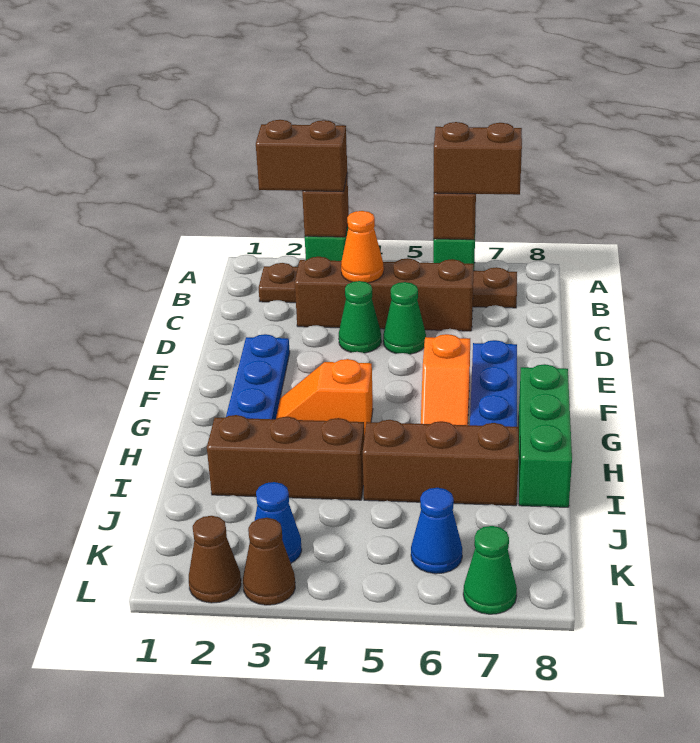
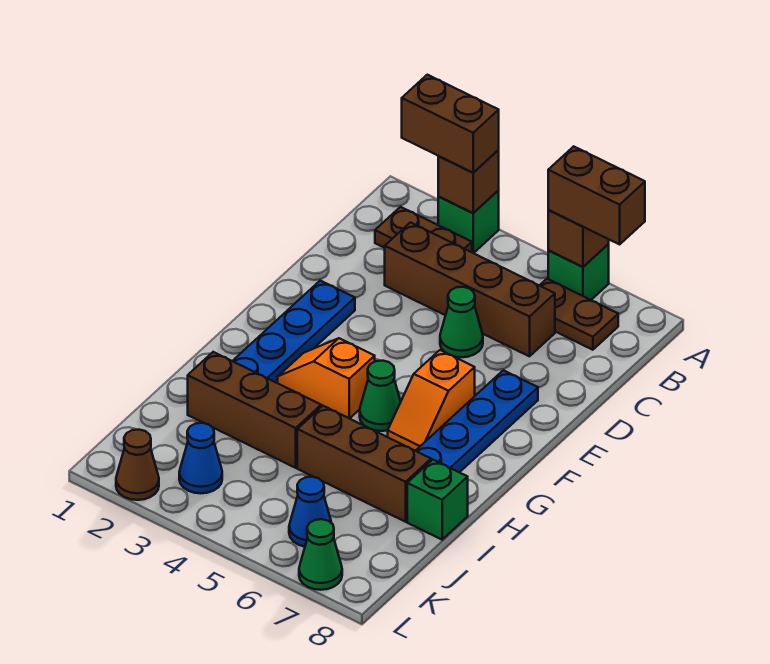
orange cone C4 level 2 -> none
green cone D4 level 1 -> green cone G5 level 1
green brick G8:I8 level 1 -> green brick I8 level 1
brown cone L3 level 1 -> none

